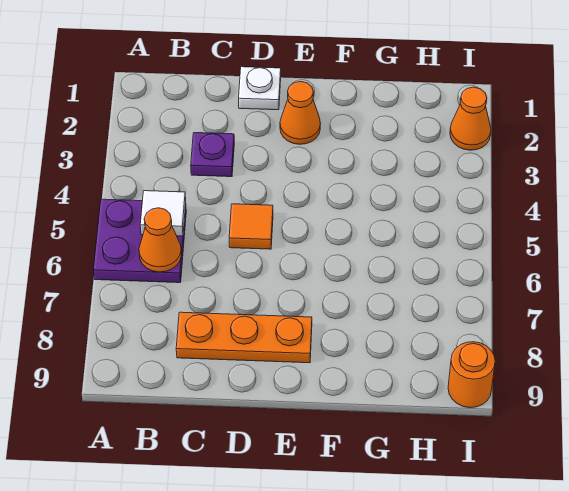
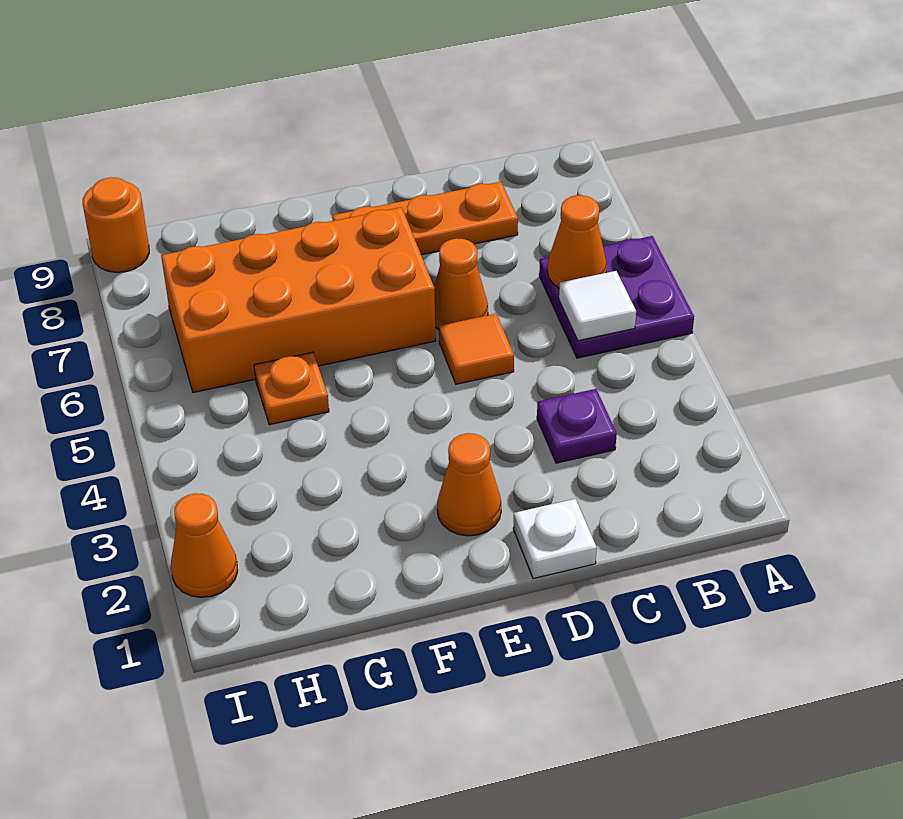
none -> orange cone D6 level 1
none -> orange brick E6:H7 level 1
none -> orange plate G5 level 1

